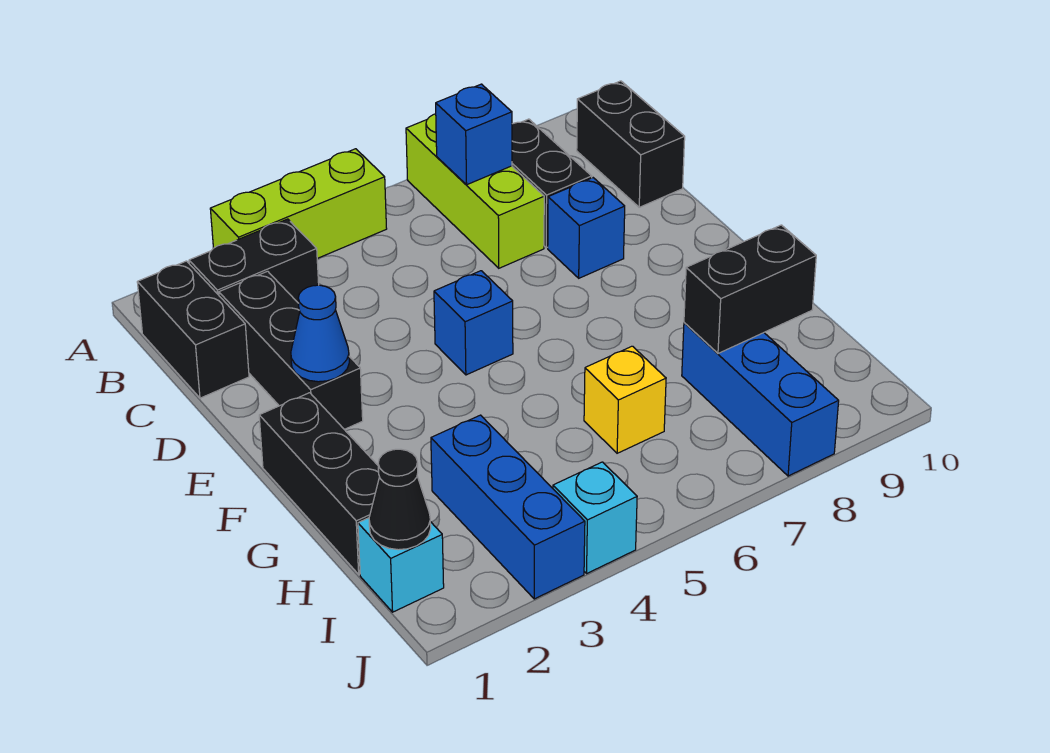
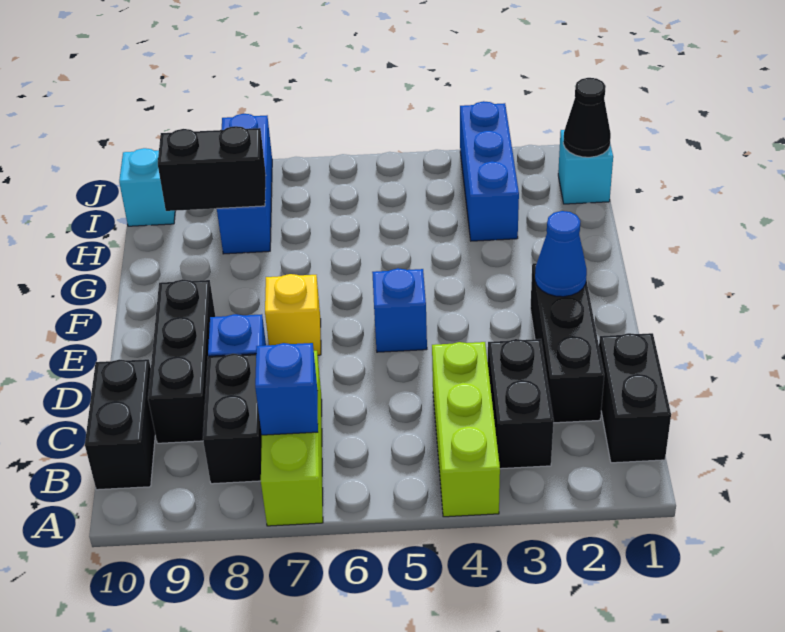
lime brick A3:A5 level 1 -> lime brick A4:C4 level 1
black brick B2:B3 level 1 -> black brick B3:C3 level 1
black brick F1:H1 level 1 -> black brick C9:E9 level 1
yellow brick H6 level 1 -> yellow brick E7 level 1
cyan brick J4 level 1 -> cyan brick I10 level 1

